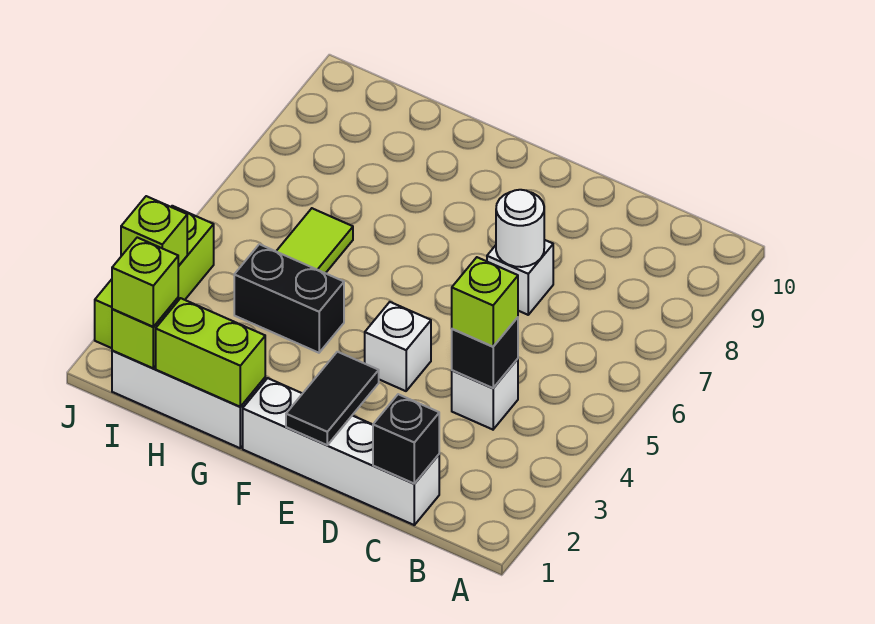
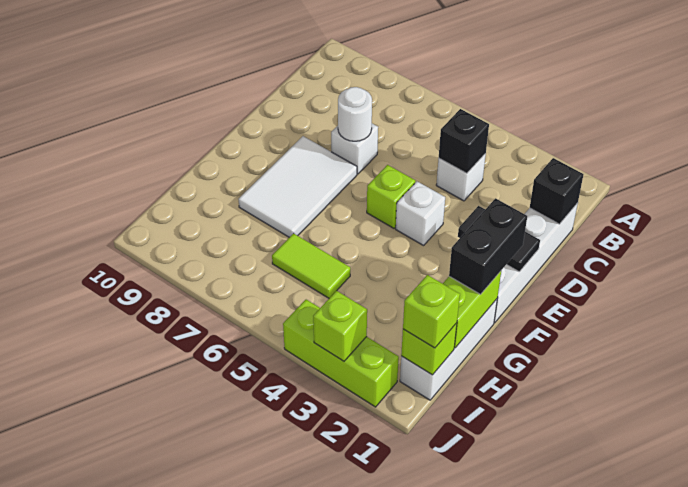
lime brick C4 level 3 -> lime brick E5 level 1
none -> white tile E7:G8 level 1
black brick G4:H4 level 1 -> black brick F1:G1 level 3

